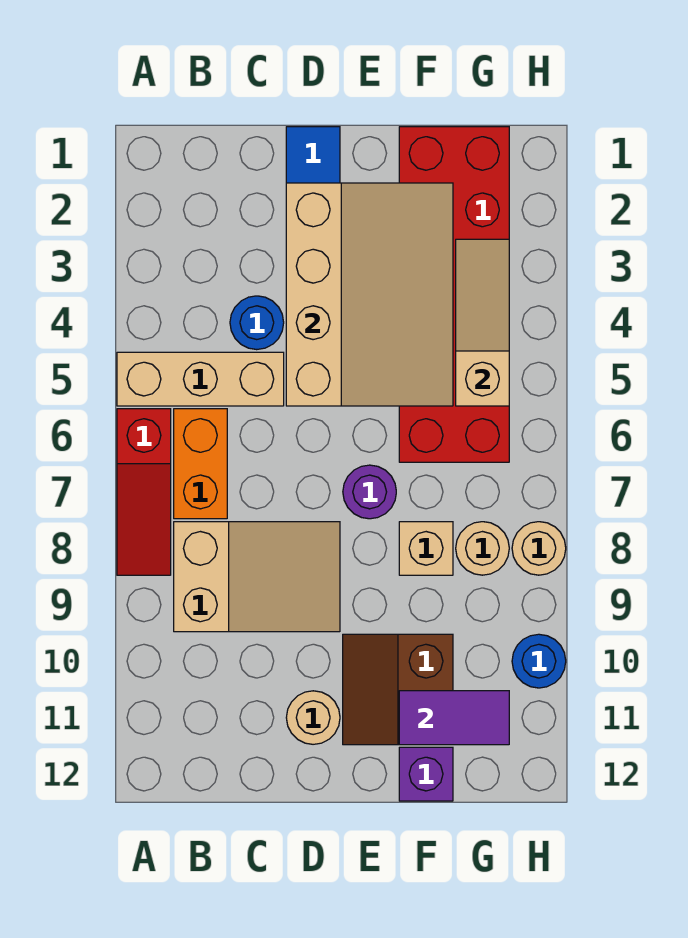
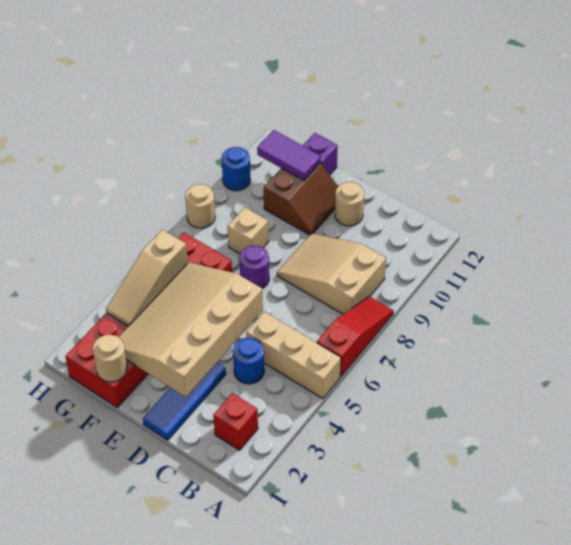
none -> red brick B2 level 1
orange brick B6:B7 level 1 -> none
tan round brick G8 level 1 -> tan round brick F1 level 2

